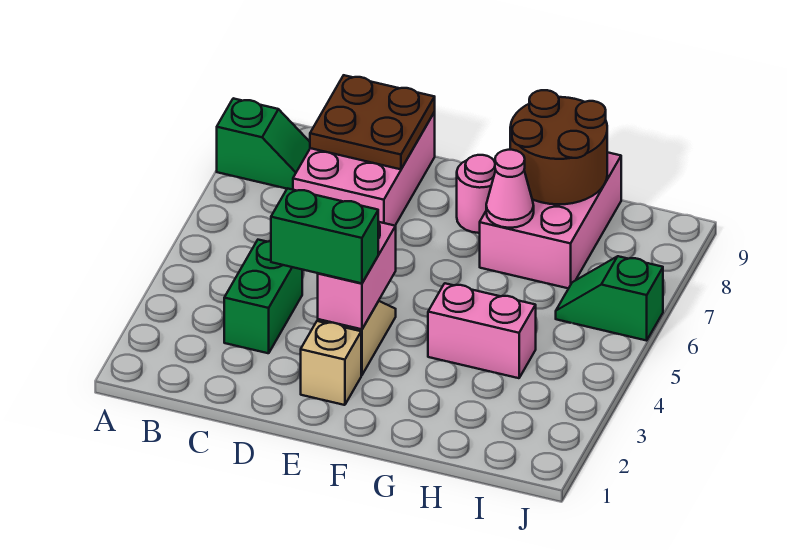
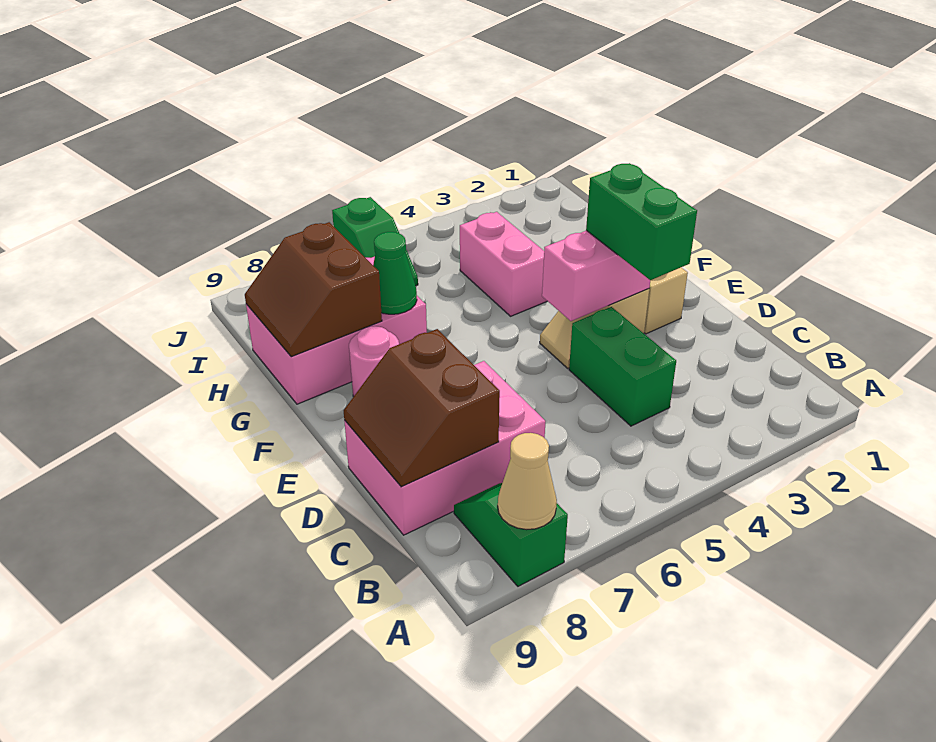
none -> tan cone A8 level 2
green brick C3:C4 level 1 -> green brick C4:D4 level 1
brown plate C8:D9 level 2 -> brown slope C8:D9 level 2 top 8
pink cone G7 level 2 -> green cone G7 level 2
brown round brick G8:H9 level 2 -> brown slope G8:H9 level 2 top 8

